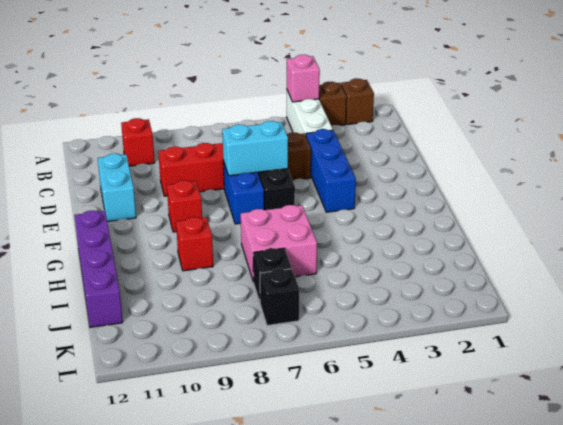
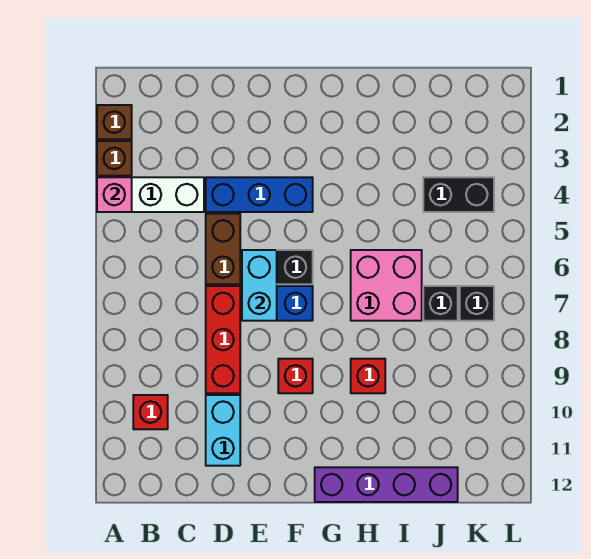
cyan brick D11:E11 level 1 -> cyan brick D10:D11 level 1
none -> black brick J4:K4 level 1

